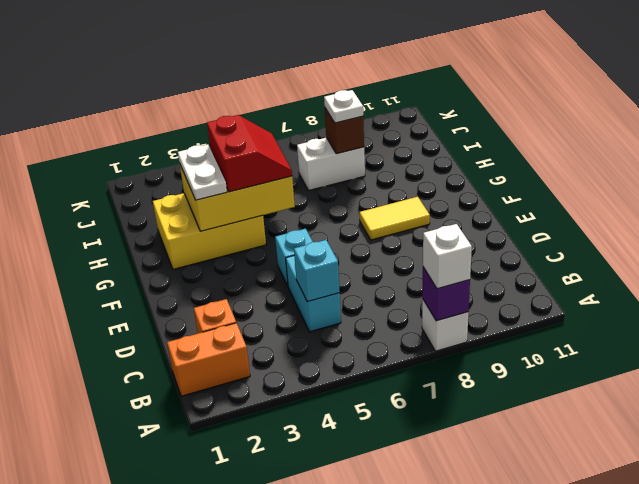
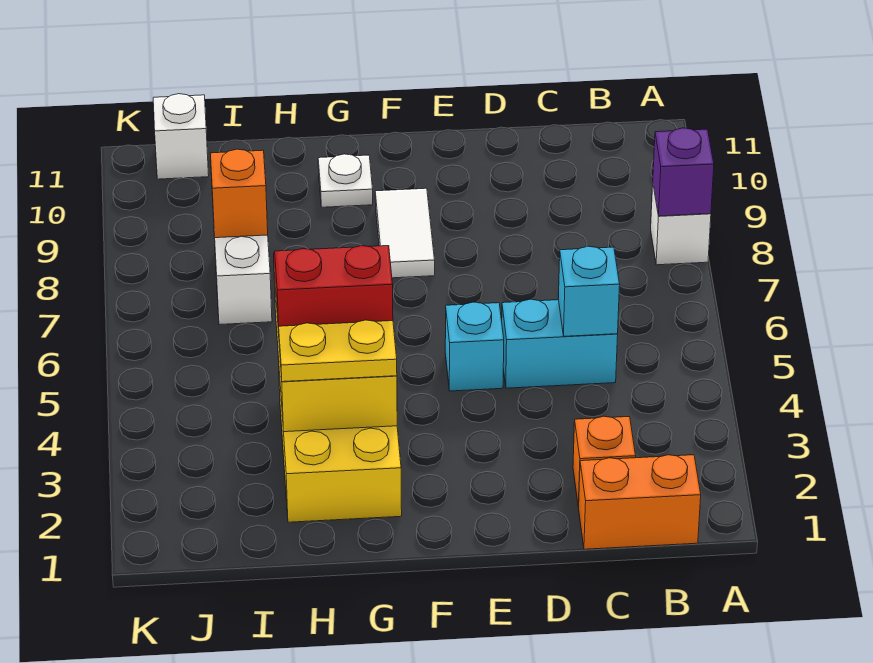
white brick A8 level 3 -> white brick J11 level 1
orange brick B1:B2 level 1 -> orange brick B1:C1 level 1
yellow tile F8:F9 level 1 -> white tile F8:F9 level 1
white plate G3:H3 level 3 -> yellow plate G3:H3 level 3
brown brick I8 level 2 -> orange brick I8 level 2
white plate I8 level 3 -> white plate G10 level 1

